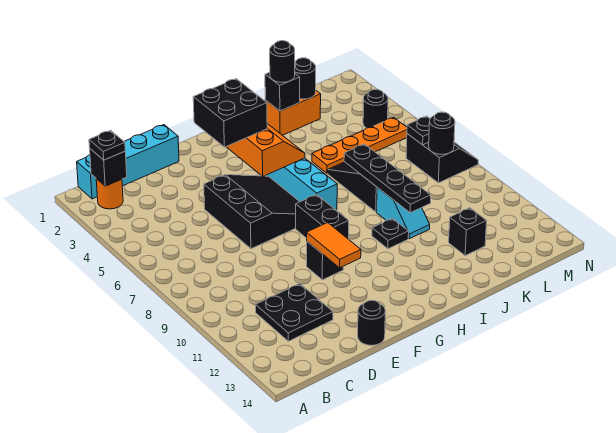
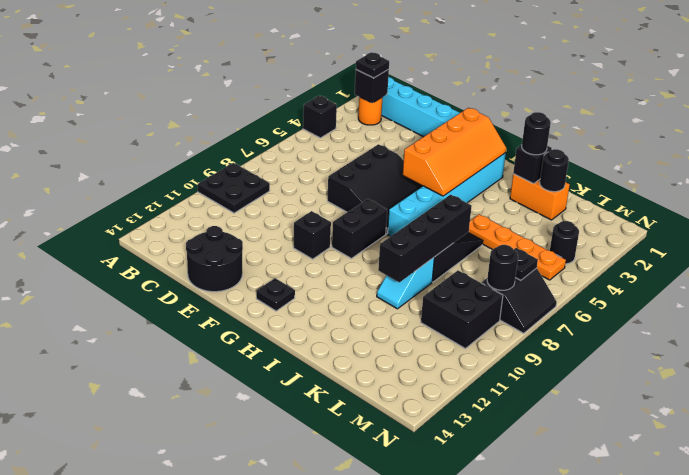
black plate C11:D12 level 1 -> black plate A9:B10 level 1
black round brick E14 level 1 -> black round brick D13:E14 level 1
black brick F3:G4 level 3 -> black brick L9:M10 level 1
orange tile F10:F11 level 2 -> none
black plate I10 level 1 -> black plate G13 level 1
black plate J7:J10 level 2 -> black brick J7:J10 level 2
black brick K12 level 1 -> black brick A4 level 1

